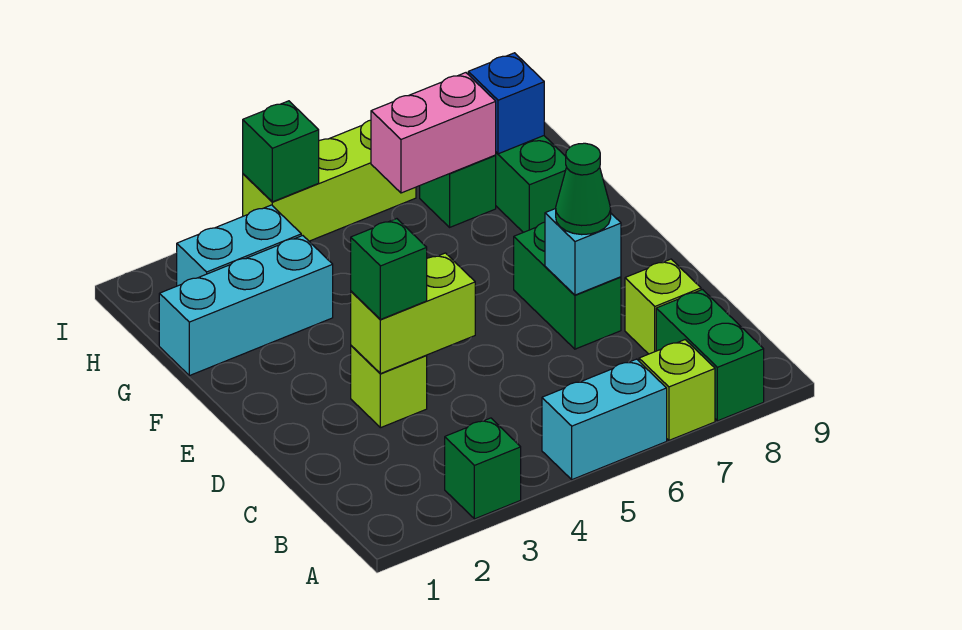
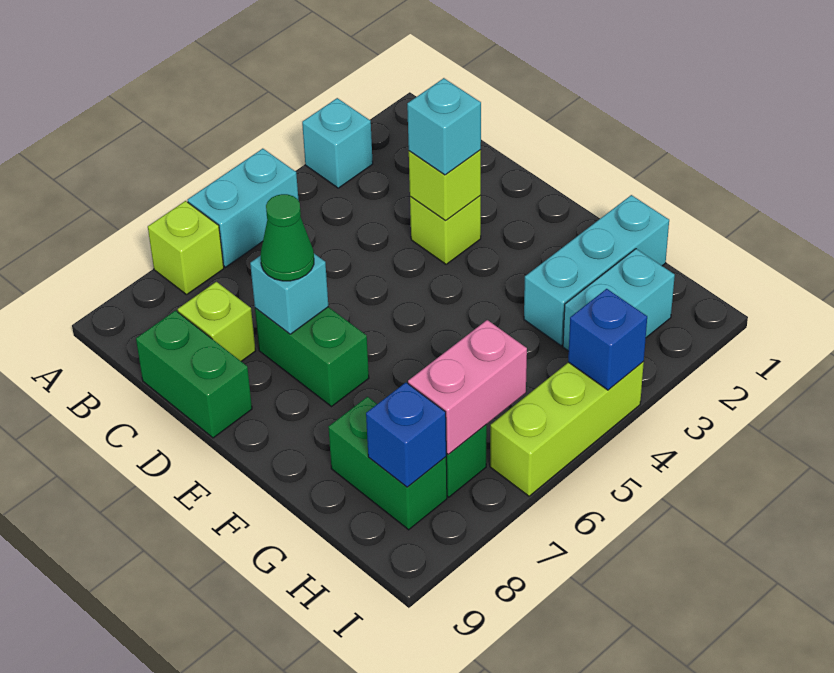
green brick A3 level 1 -> cyan brick A3 level 1
green brick A8:B8 level 1 -> green brick C9:D9 level 1
lime brick D3:D4 level 2 -> lime brick D3 level 2
green brick D3 level 3 -> cyan brick D3 level 3
green brick I4 level 2 -> blue brick I4 level 2

